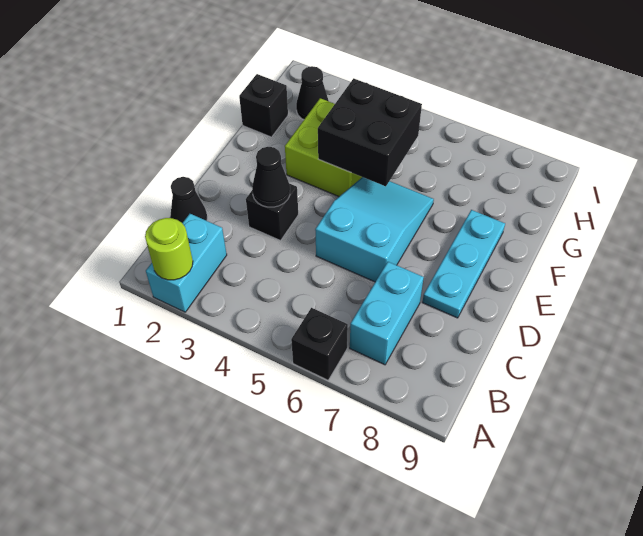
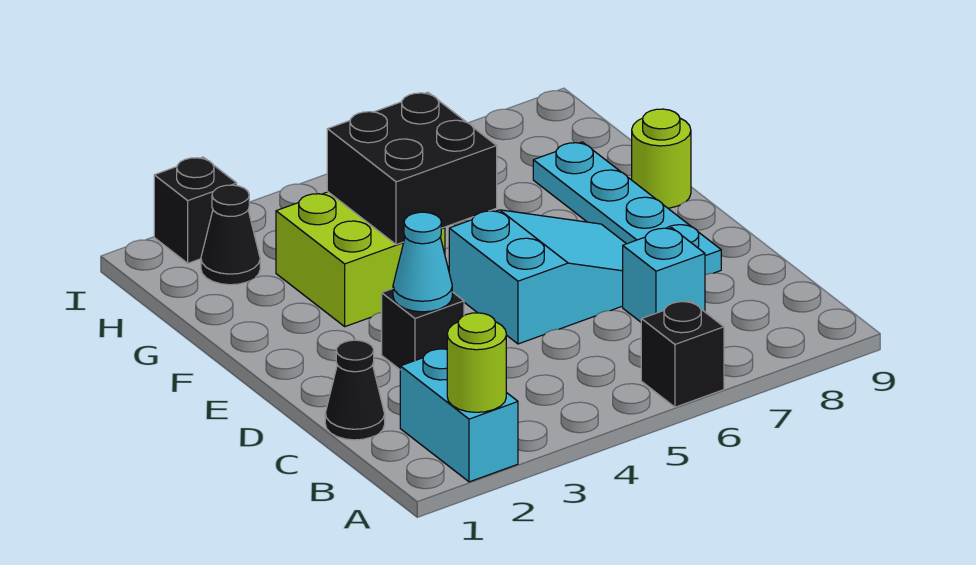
cyan brick B7:C7 level 1 -> cyan brick C7 level 1
black cone D3 level 2 -> cyan cone D3 level 2
cyan slope D5:F6 level 1 top D -> cyan slope D5:E7 level 1 top 5
cyan plate D8:F8 level 1 -> cyan plate D8:G8 level 1
none -> lime round brick F9 level 1
black brick G1 level 1 -> black brick I2 level 1

